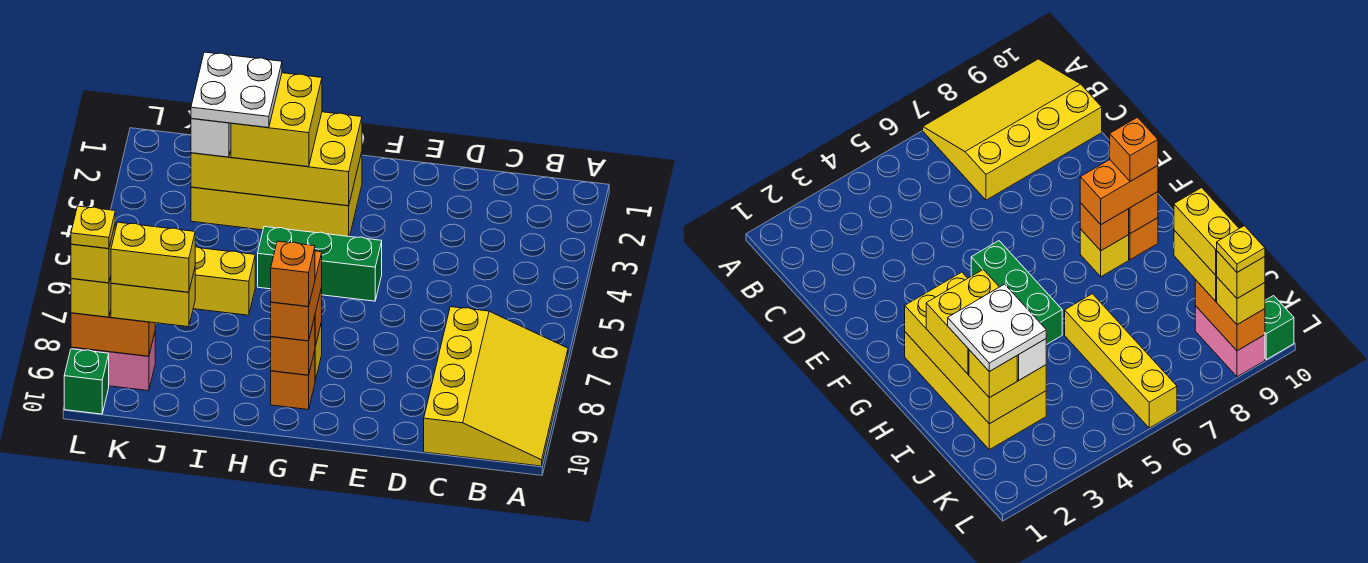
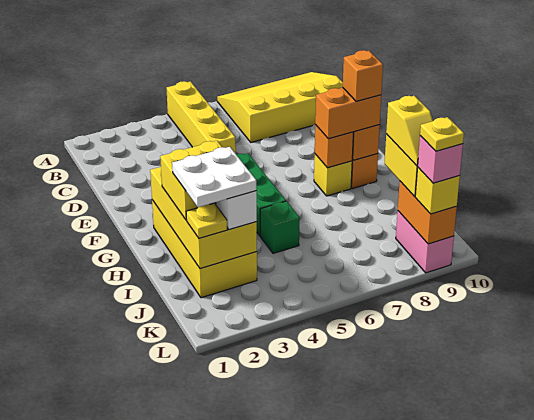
yellow brick I6:L6 level 1 -> yellow brick A5:D5 level 1
yellow brick J2 level 3 -> yellow plate J2 level 3
yellow brick J9:K9 level 4 -> yellow slope J9:K9 level 4 top J
yellow brick L9 level 4 -> pink brick L9 level 4
green brick L10 level 1 -> green brick I5 level 1

